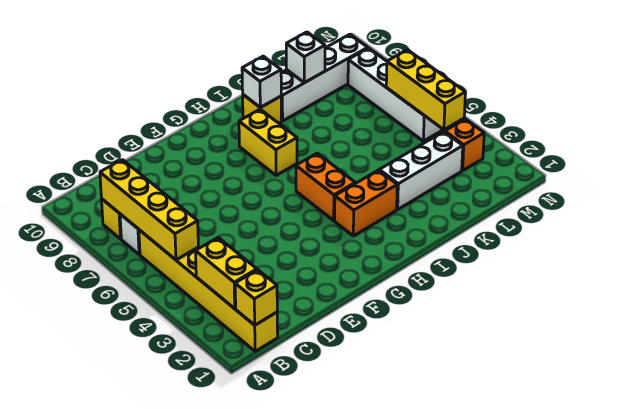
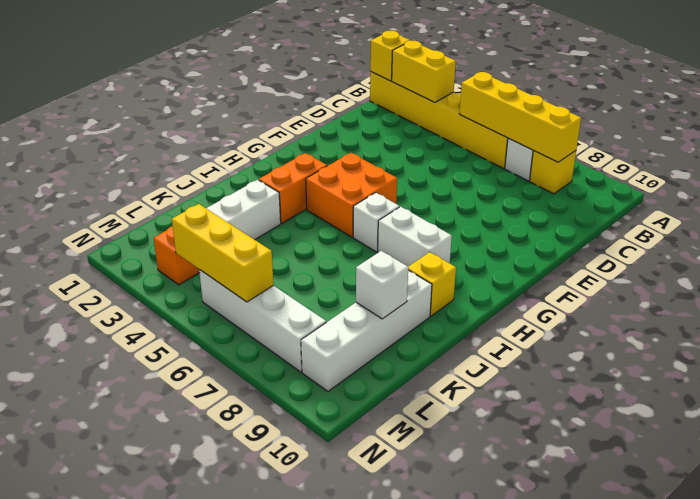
orange brick H4:H5 level 1 -> orange brick G4:H5 level 1
yellow brick H7:H8 level 1 -> white brick H7:H8 level 1
white brick I9 level 2 -> white brick H6 level 1

